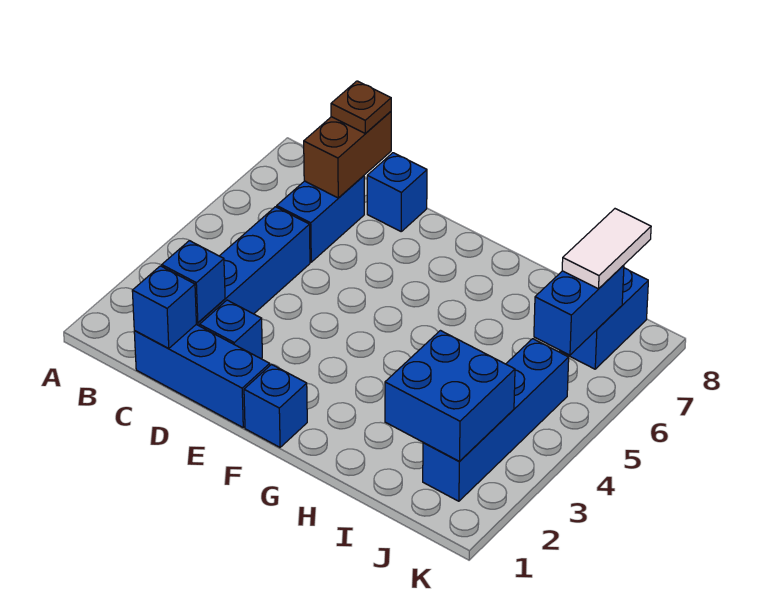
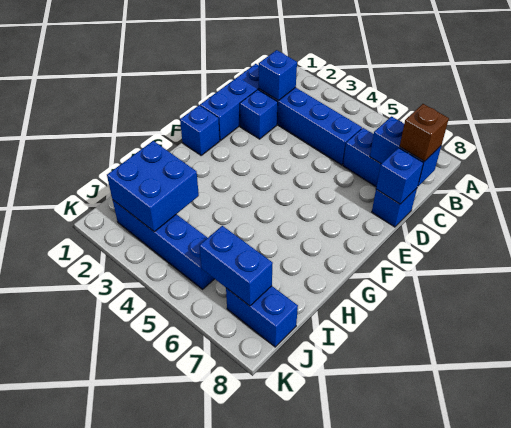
blue brick C1 level 2 -> blue brick D8 level 2
brown brick C7:C8 level 2 -> blue brick C7:C8 level 2
brown plate C8 level 3 -> brown brick C8 level 3
white tile J7:J8 level 3 -> none

